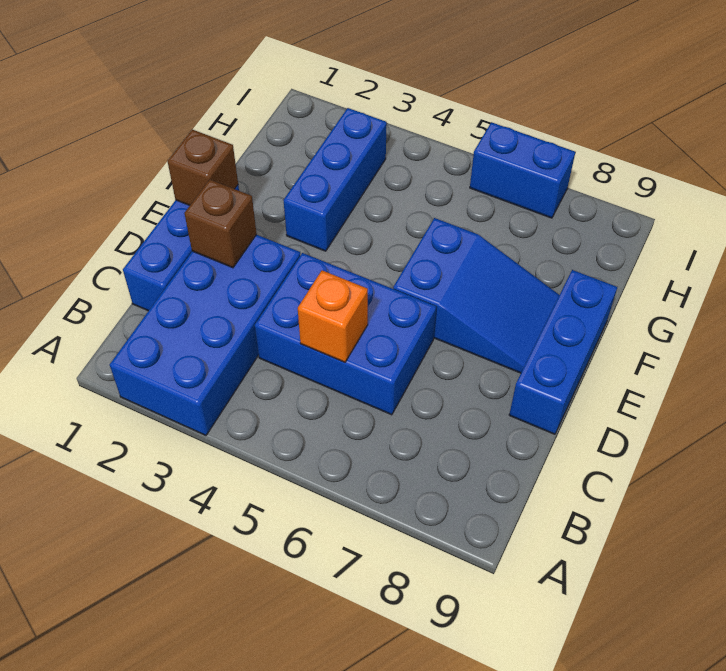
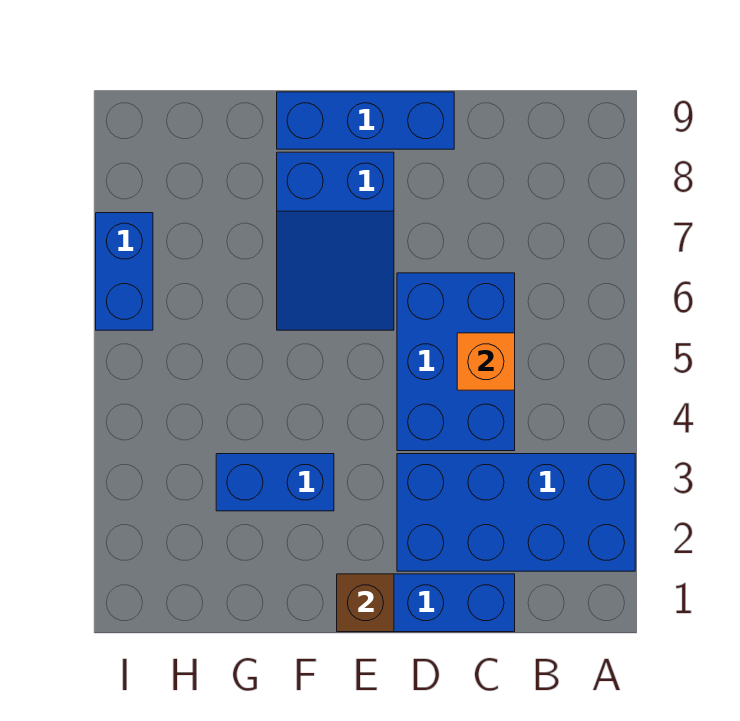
brown brick D2 level 2 -> none
blue slope E6:F8 level 1 top 6 -> blue slope E6:F8 level 1 top 8
blue brick F3:H3 level 1 -> blue brick F3:G3 level 1

